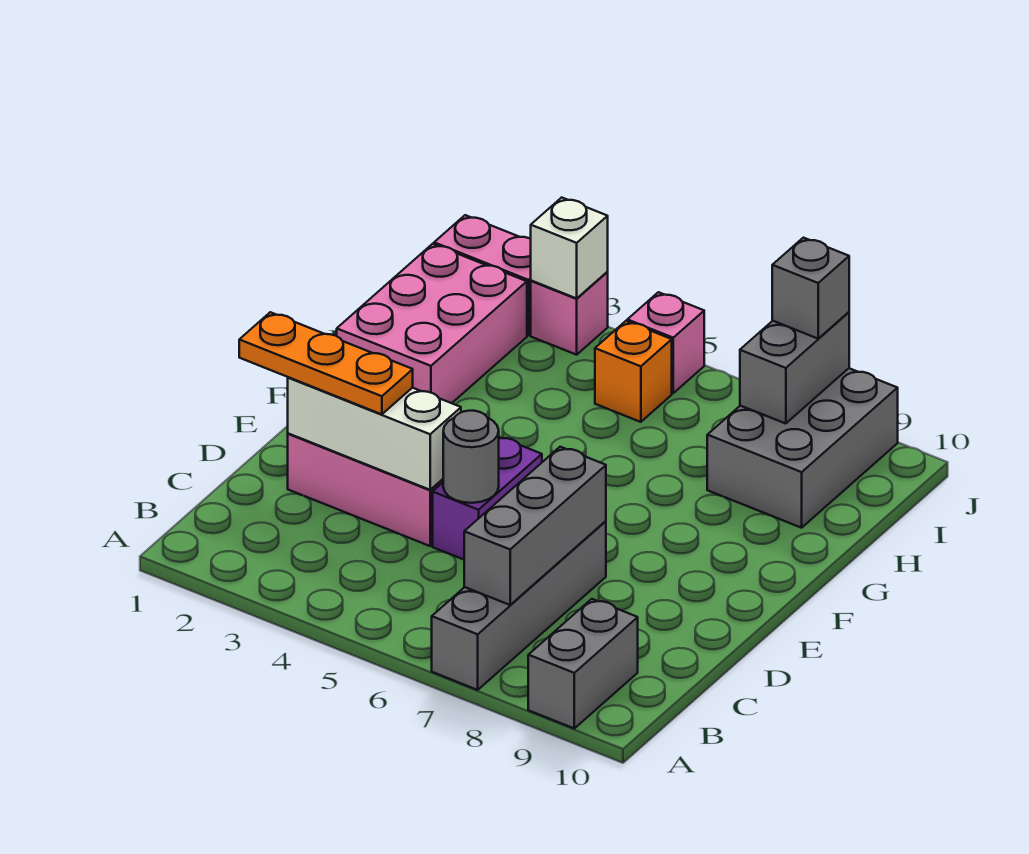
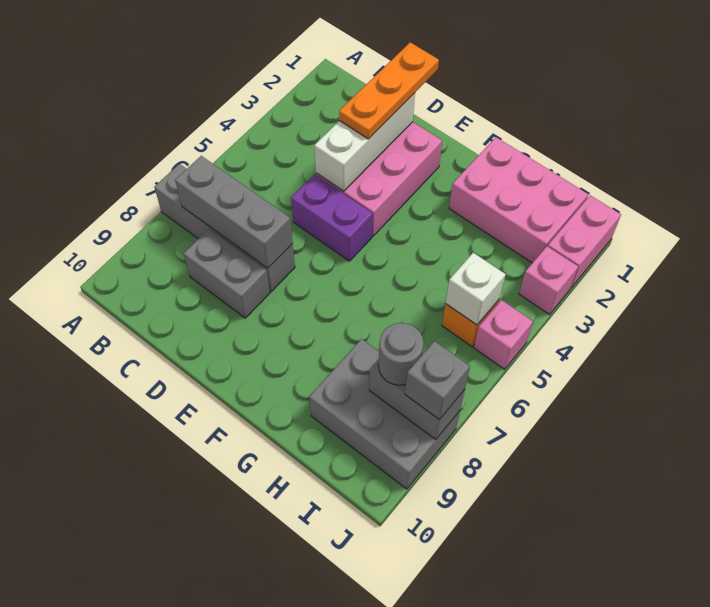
grey brick A9:B9 level 1 -> grey brick C8:D8 level 1
grey round brick D5 level 2 -> grey round brick I8 level 3
white brick J3 level 2 -> white brick I5 level 2

